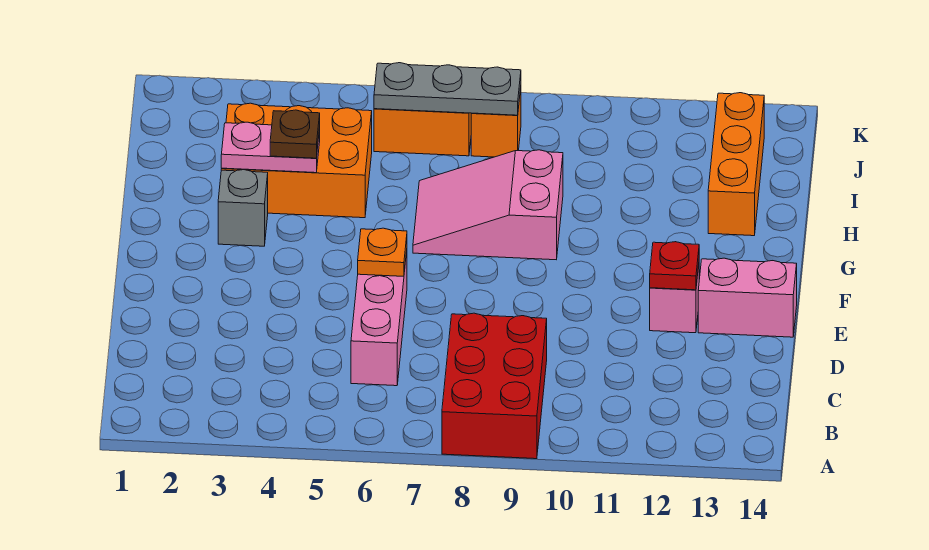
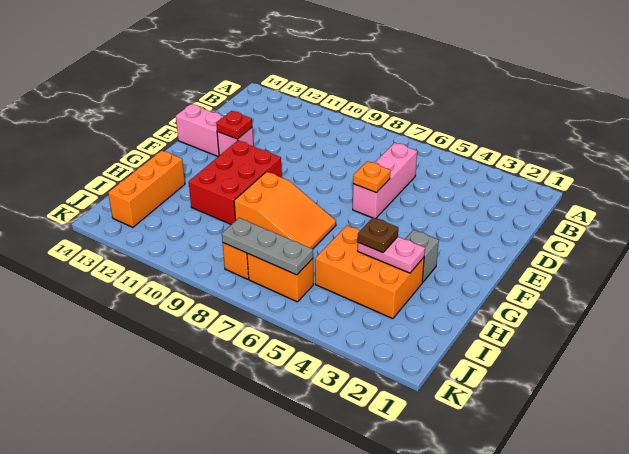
red brick A8:C9 level 1 -> red brick F10:H11 level 1
pink slope G7:H9 level 1 top 9 -> orange slope G7:H9 level 1 top 9

